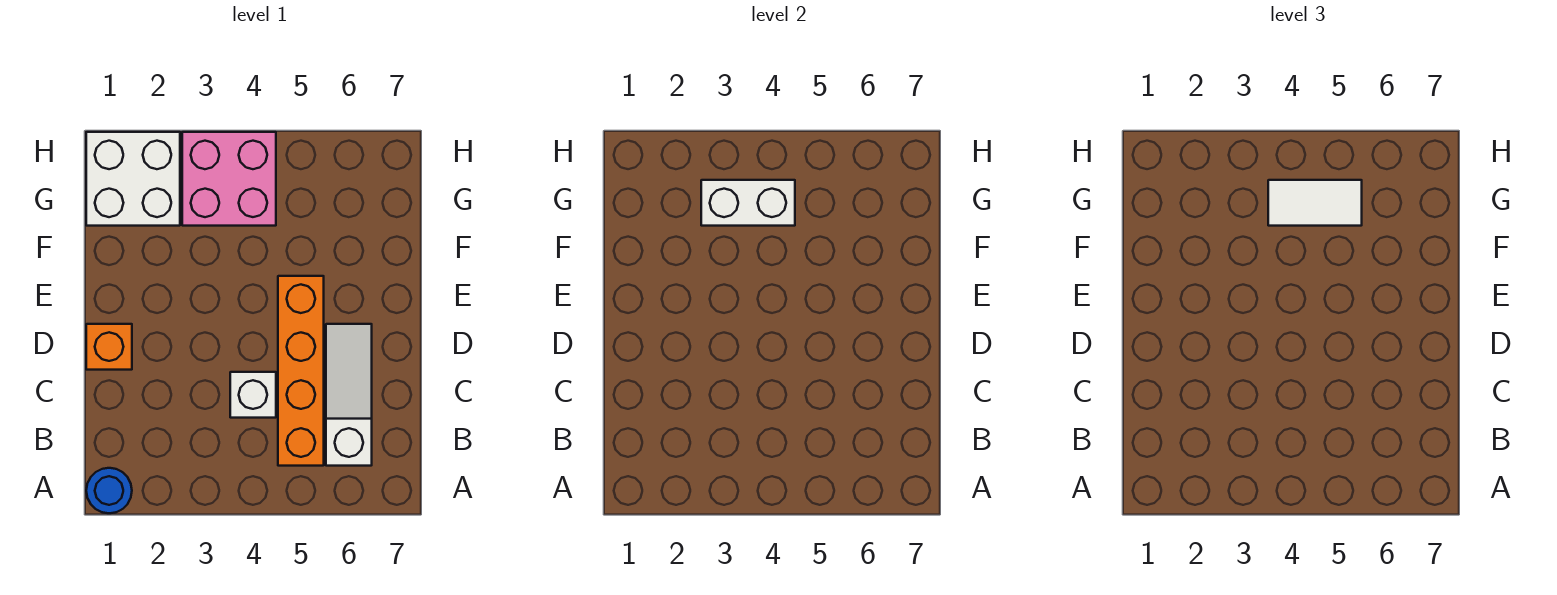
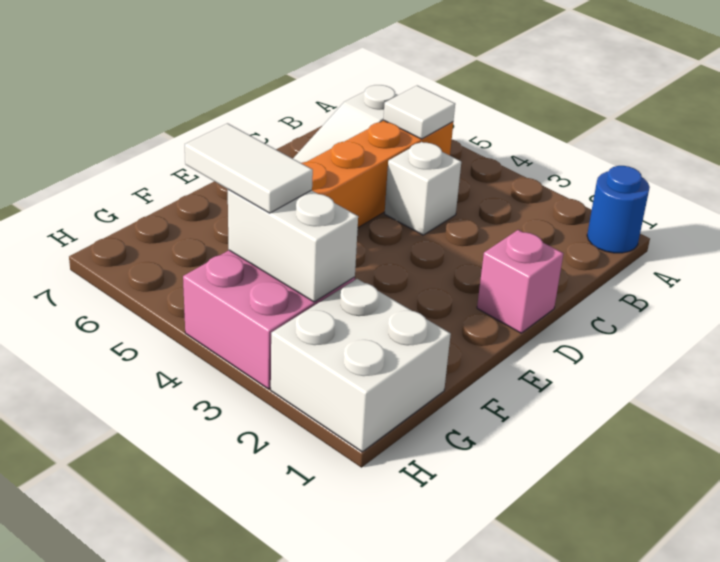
none -> white tile B5 level 2
orange brick D1 level 1 -> pink brick D1 level 1

